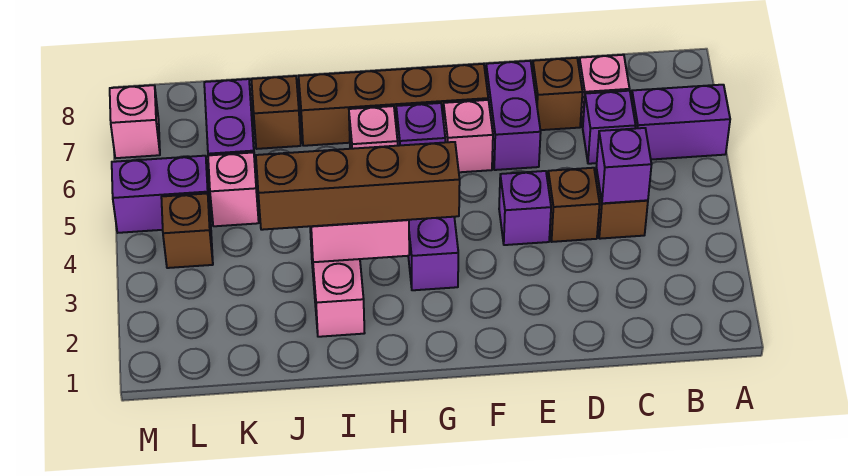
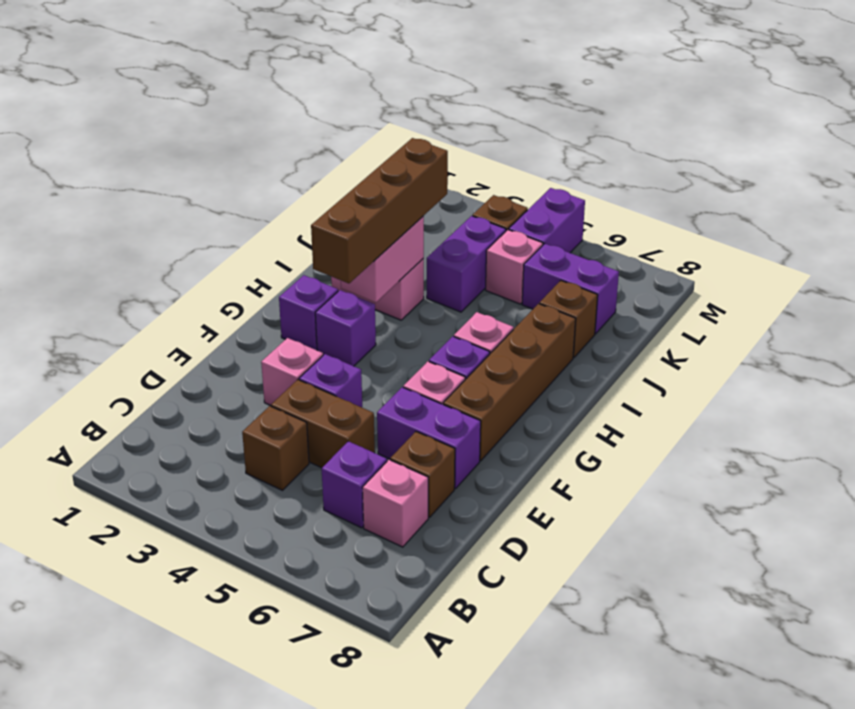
purple brick A6:B6 level 1 -> purple brick J4:K4 level 1
purple brick C4 level 2 -> purple brick G2 level 1
brown brick D4 level 1 -> brown brick D4:D5 level 1
pink brick M7 level 1 -> pink brick E3 level 1

